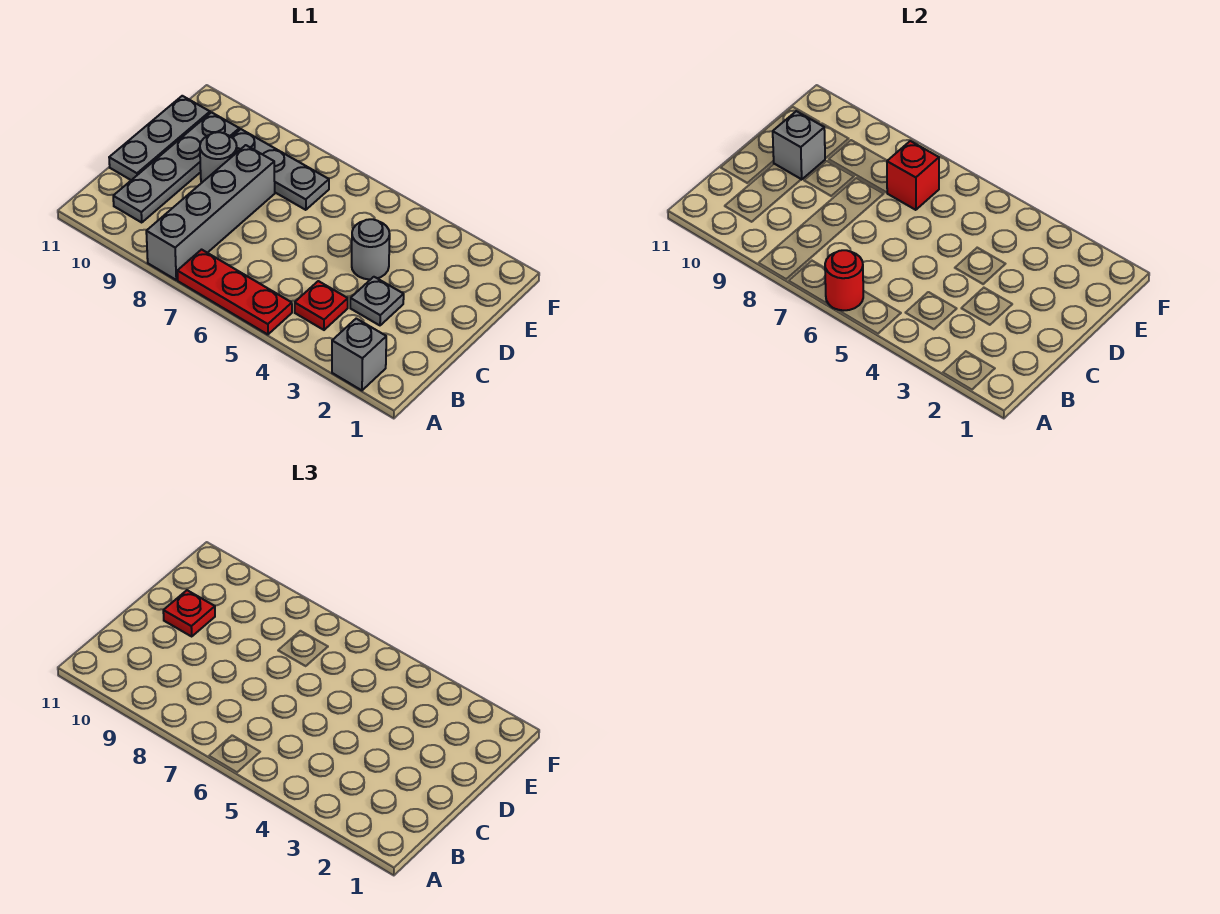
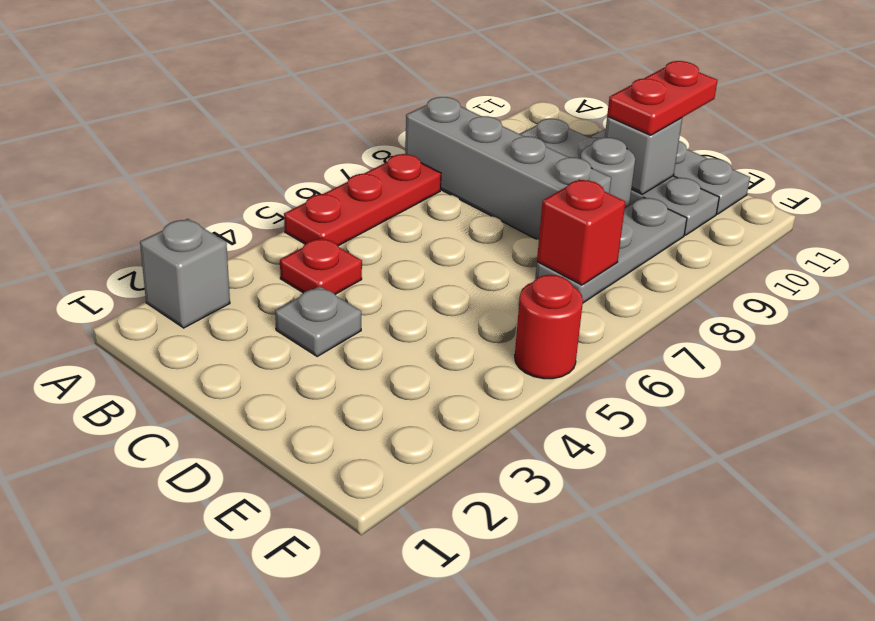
red round brick A6 level 2 -> red round brick F5 level 1
grey round brick D4 level 1 -> none
red plate D10 level 3 -> red plate D10:D11 level 3

